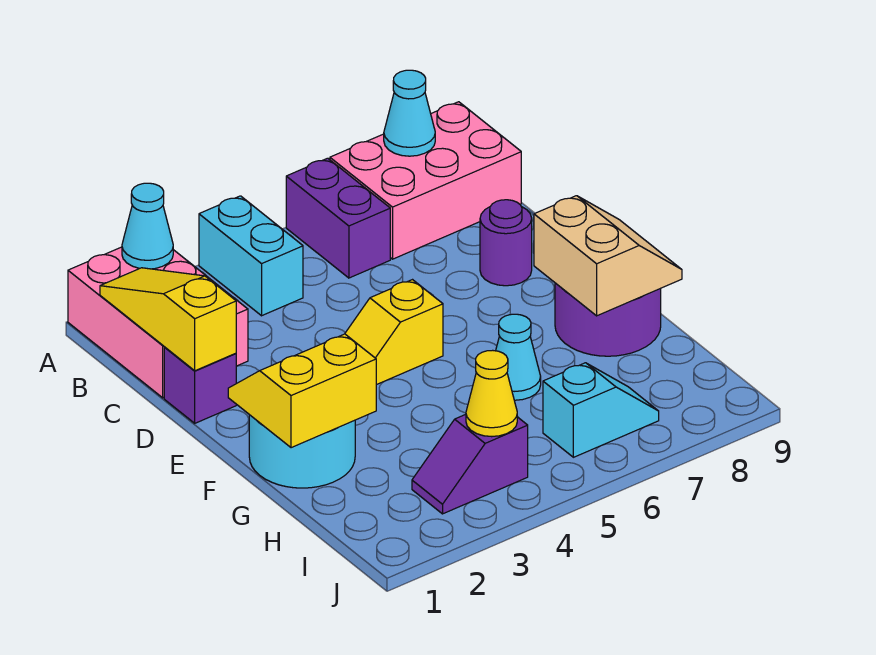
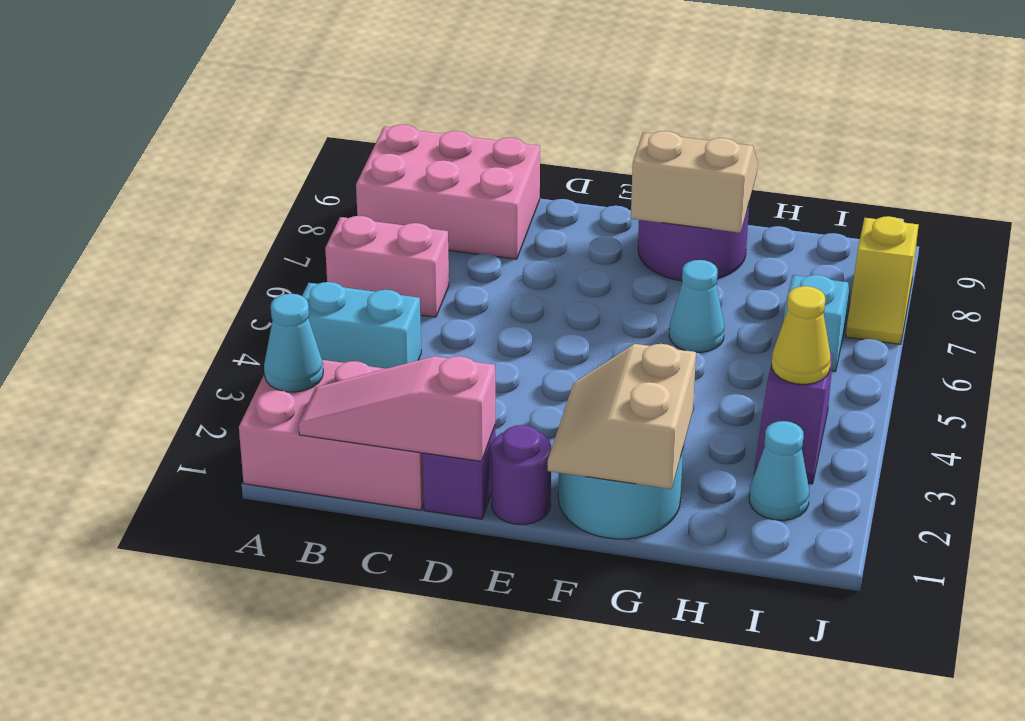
purple brick A6:B6 level 1 -> pink brick A6:B6 level 1
pink brick A7:B9 level 1 -> pink brick A8:C9 level 1
cyan cone A8 level 2 -> cyan cone I2 level 1
yellow slope B1:D1 level 2 top D -> pink slope B1:D1 level 2 top D
purple round brick D8 level 1 -> purple round brick E1 level 1
yellow slope E4:E5 level 1 top 5 -> yellow slope J7:J8 level 1 top 8
yellow slope F1:G2 level 2 top G -> tan slope F1:G2 level 2 top G

